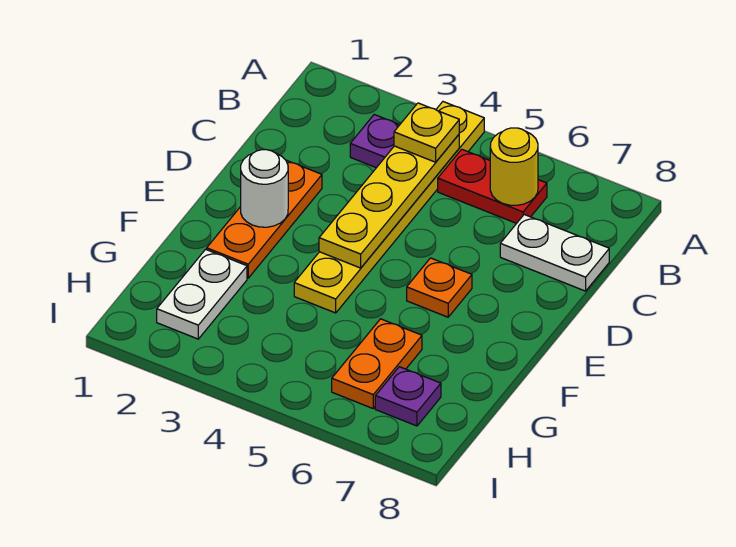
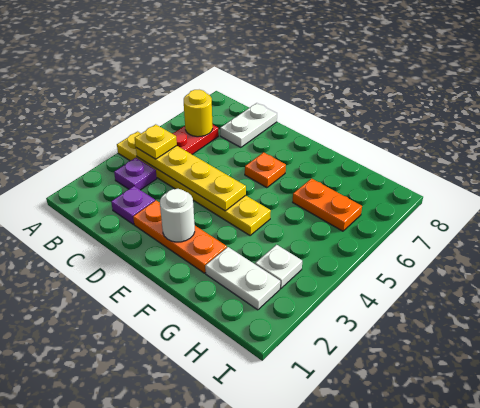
none -> white plate H3 level 1
purple plate H7 level 1 -> purple plate C2 level 1

